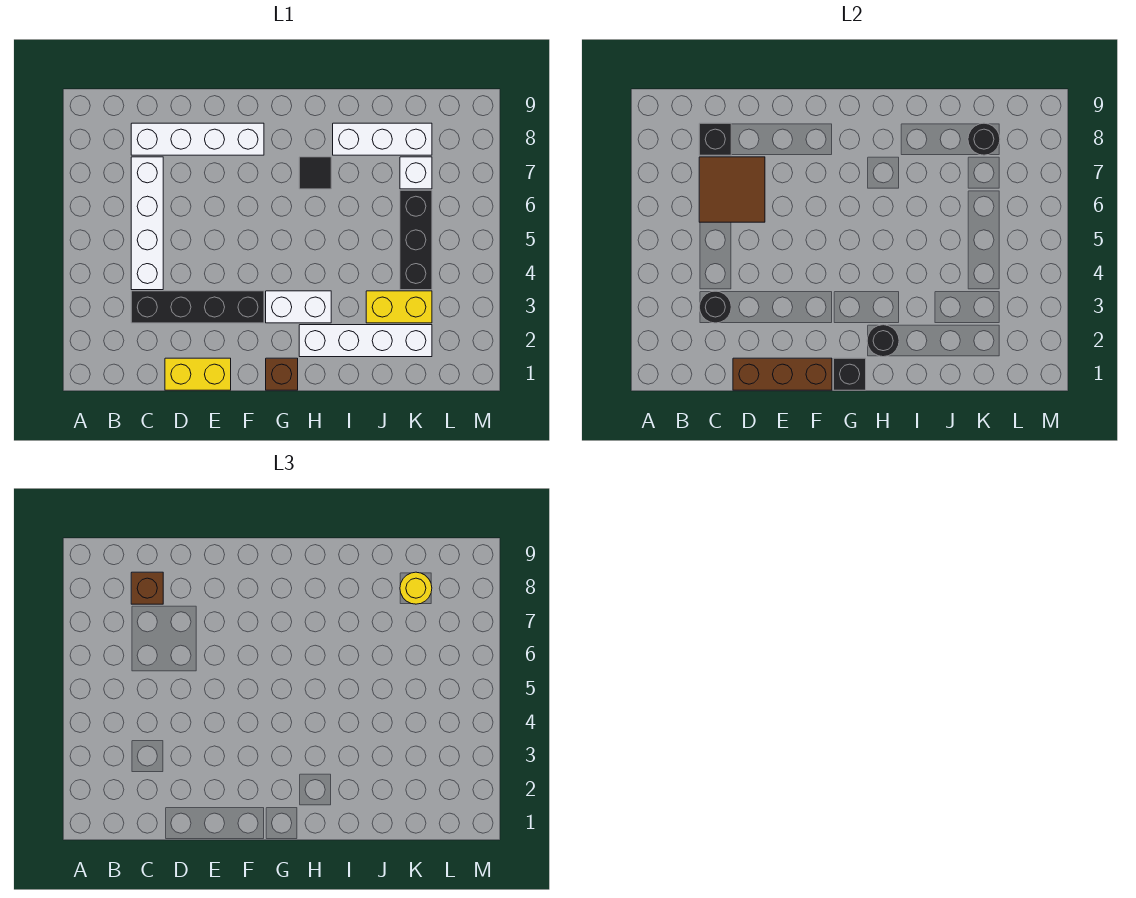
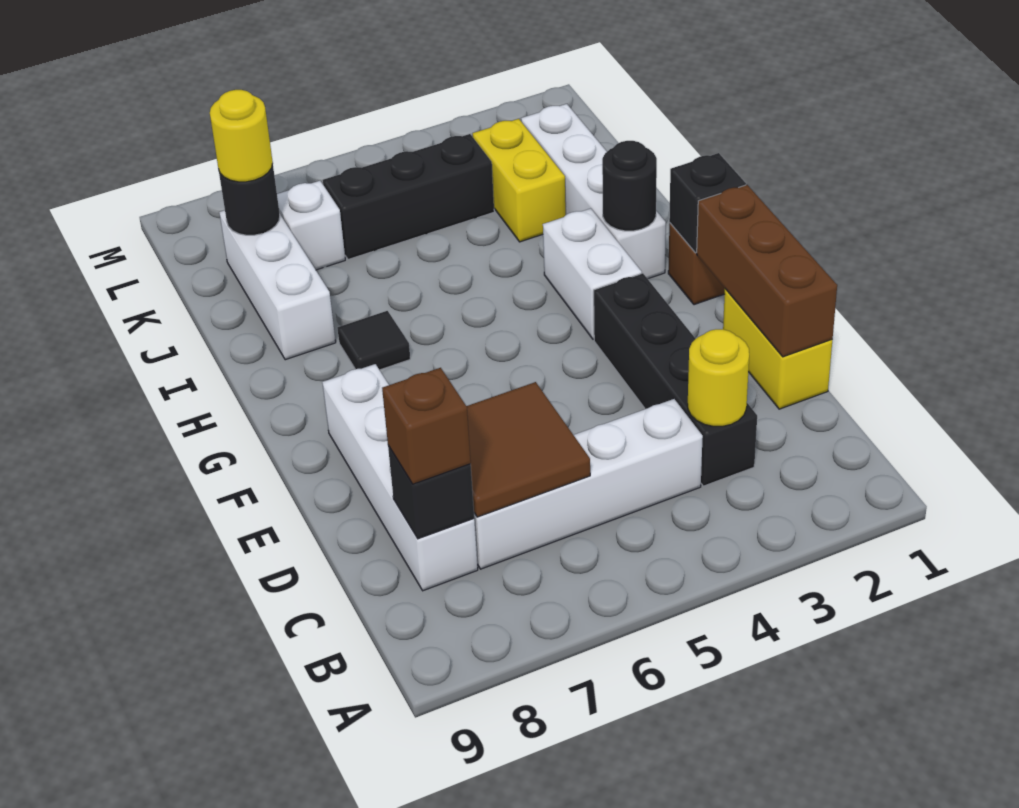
black round brick C3 level 2 -> yellow round brick C3 level 2

